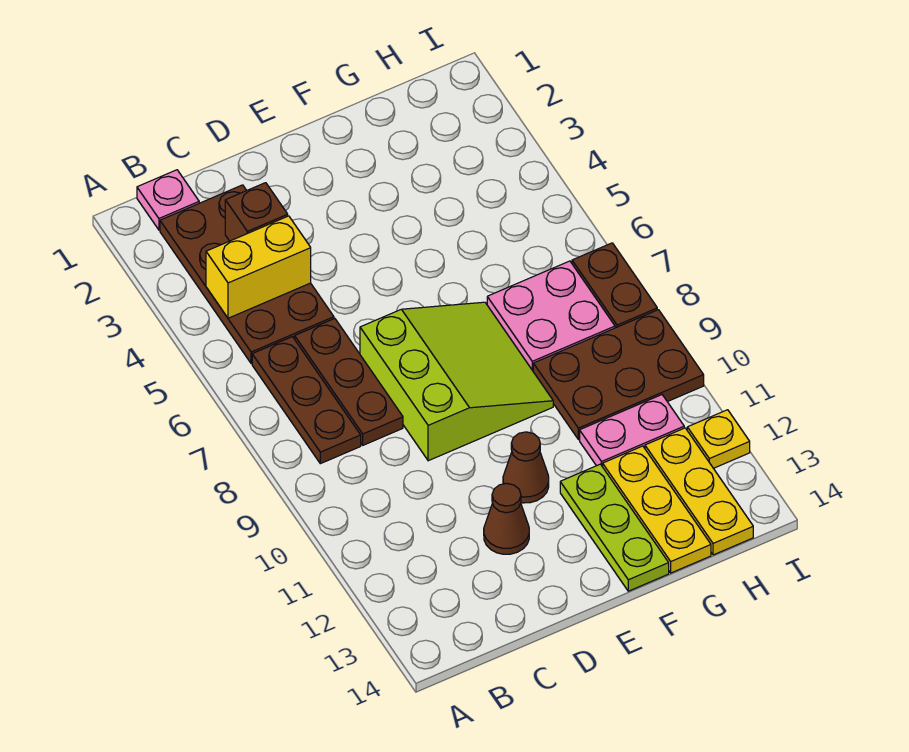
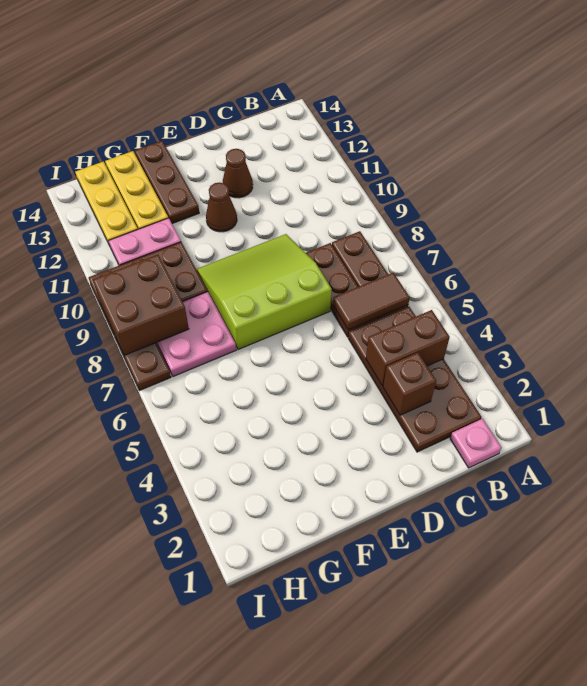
yellow brick B4:C4 level 2 -> brown brick B4:C4 level 2
none -> brown tile B6:C6 level 2
lime slope D7:F9 level 1 top D -> lime slope D7:F9 level 1 top 7
lime plate F12:F14 level 1 -> brown plate F12:F14 level 1
none -> brown brick H8:I9 level 2
yellow plate I12 level 1 -> none

